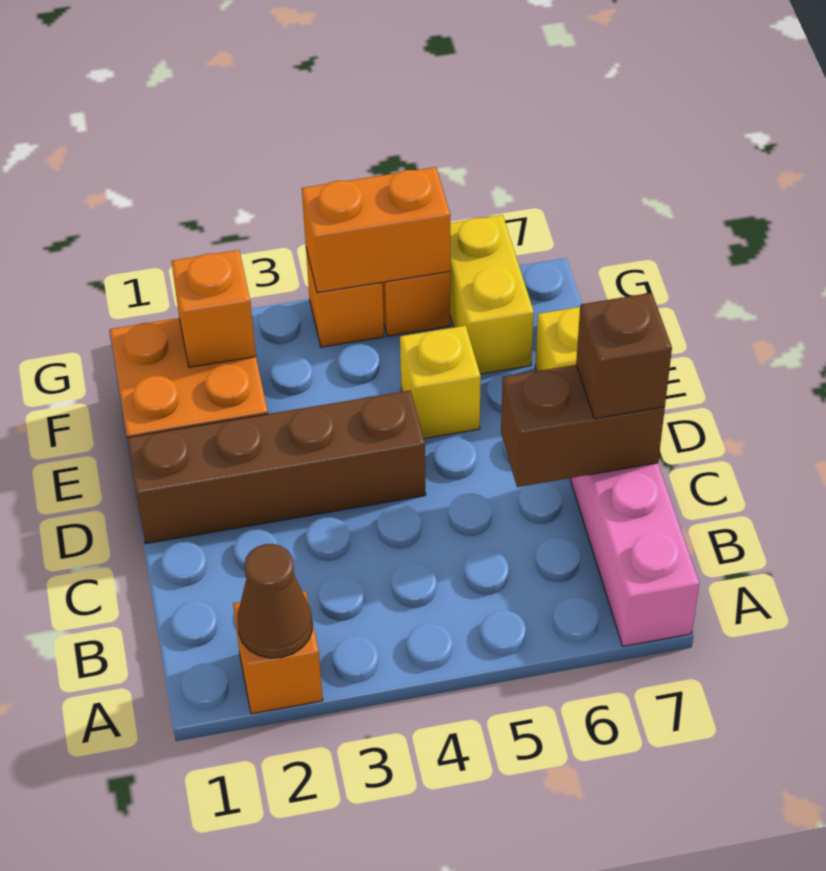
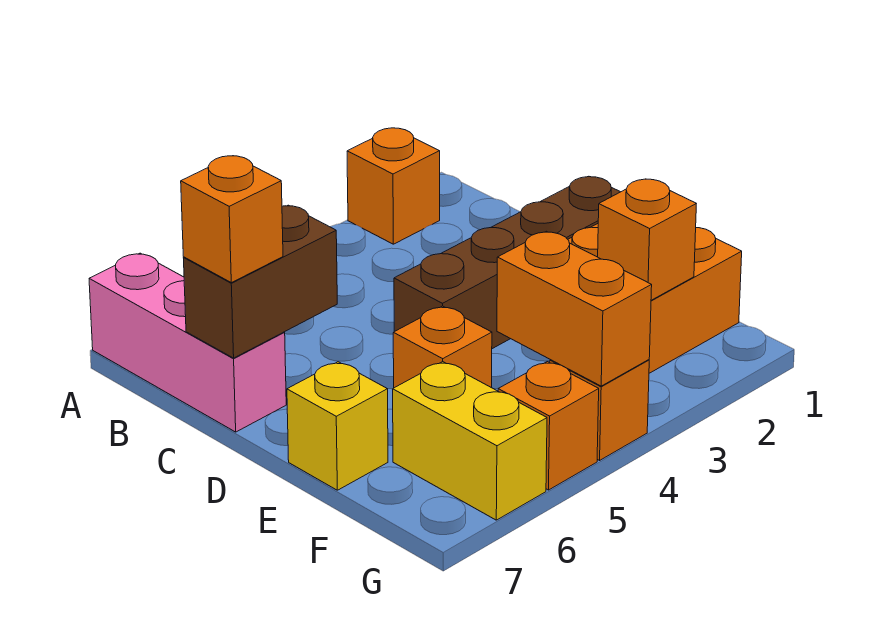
brown cone A2 level 2 -> none
brown brick C7 level 3 -> orange brick C7 level 3
yellow brick E5 level 1 -> orange brick E5 level 1
orange brick G4:G5 level 2 -> orange brick F4:G4 level 2

